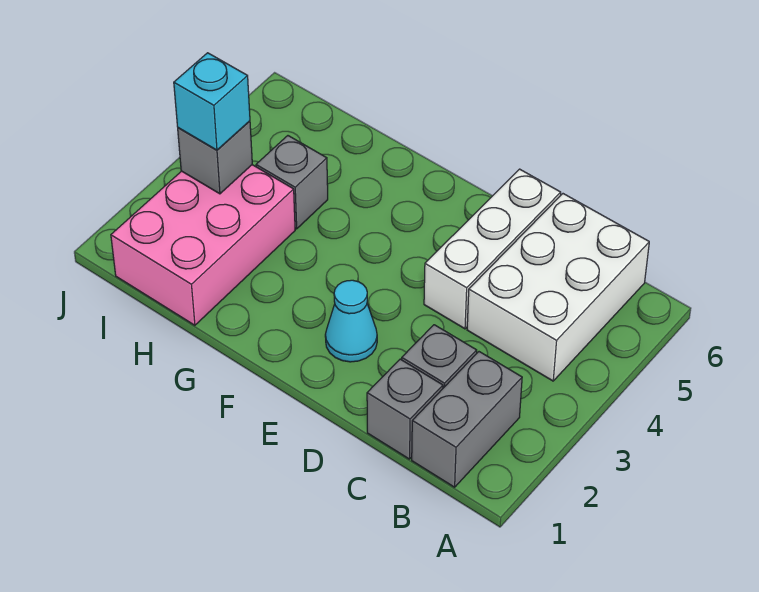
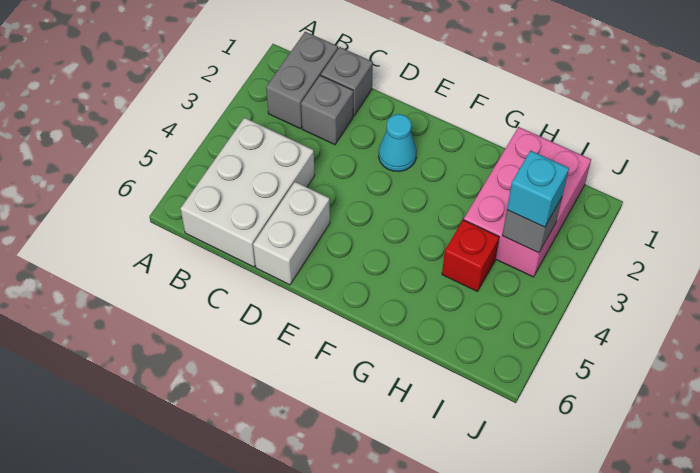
white brick D4:D6 level 1 -> white brick D5:D6 level 1
grey brick H4 level 1 -> red brick H4 level 1

